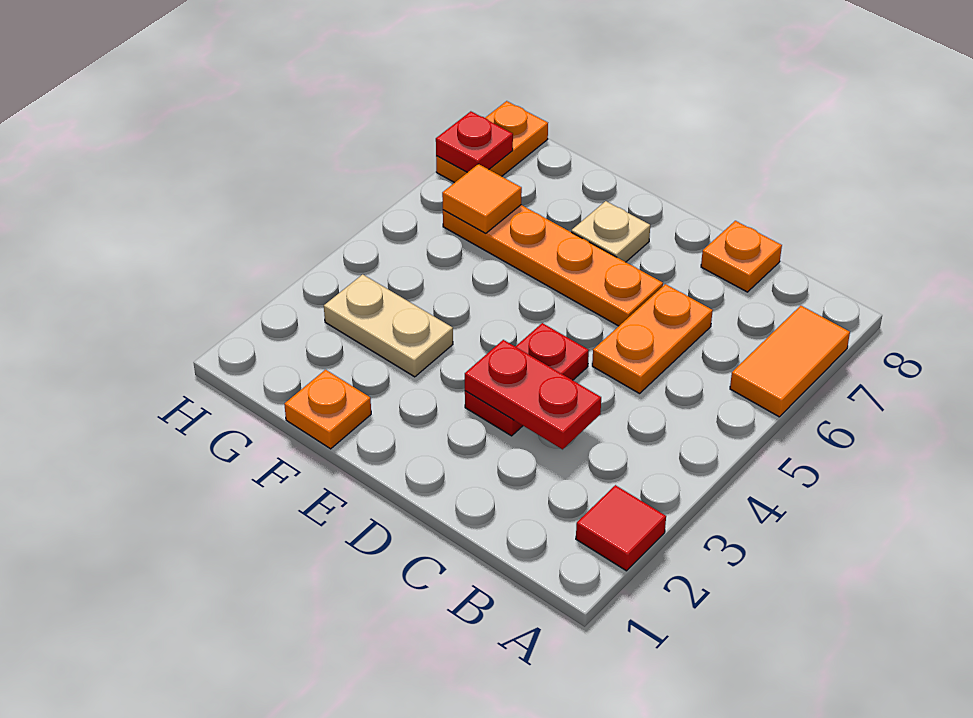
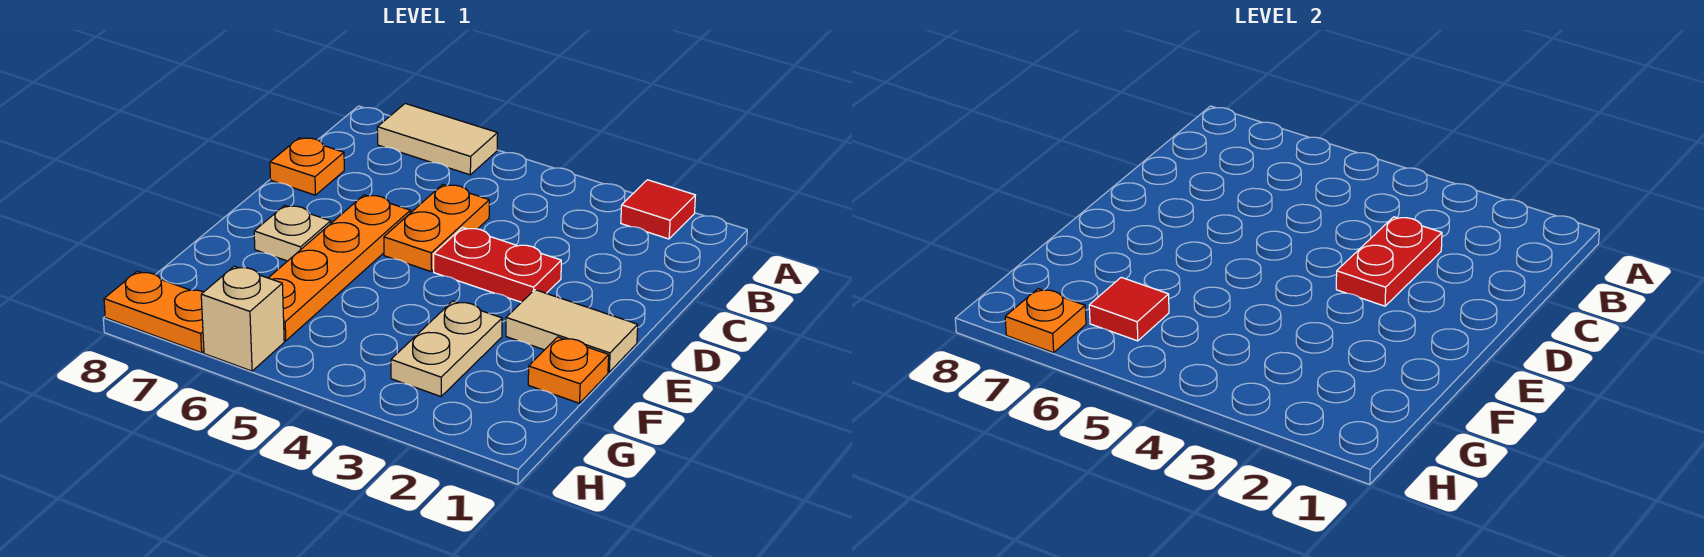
orange tile A6:A7 level 1 -> tan tile A6:A7 level 1
orange plate C5:C6 level 1 -> orange plate C5:D5 level 1
none -> tan tile E1:E2 level 1
orange tile G6 level 2 -> red tile G6 level 2
none -> tan brick H6 level 1
red plate H7 level 2 -> orange plate H7 level 2

